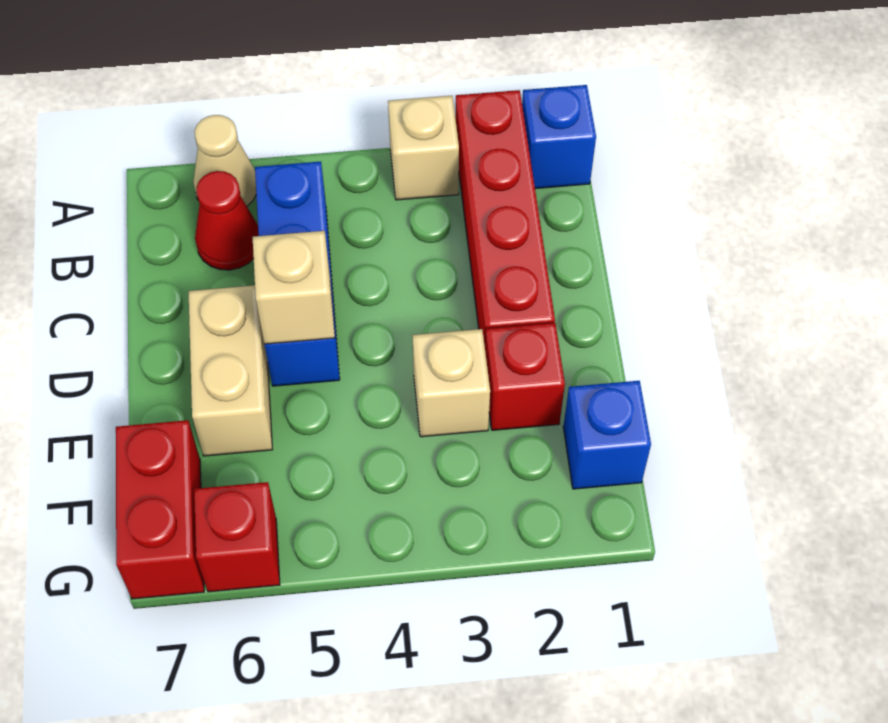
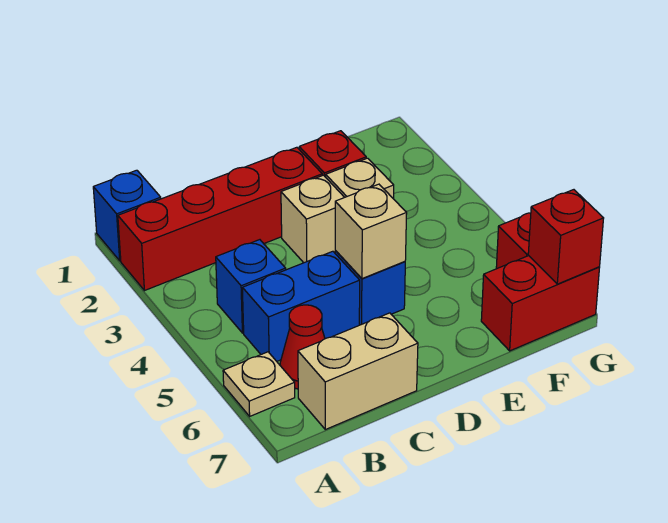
tan brick A3 level 1 -> tan brick D3 level 1
tan cone A6 level 1 -> tan plate A6 level 1
tan brick D6:E6 level 1 -> tan brick B7:C7 level 1
blue brick F1 level 1 -> blue brick B4 level 1
none -> red brick G7 level 2

